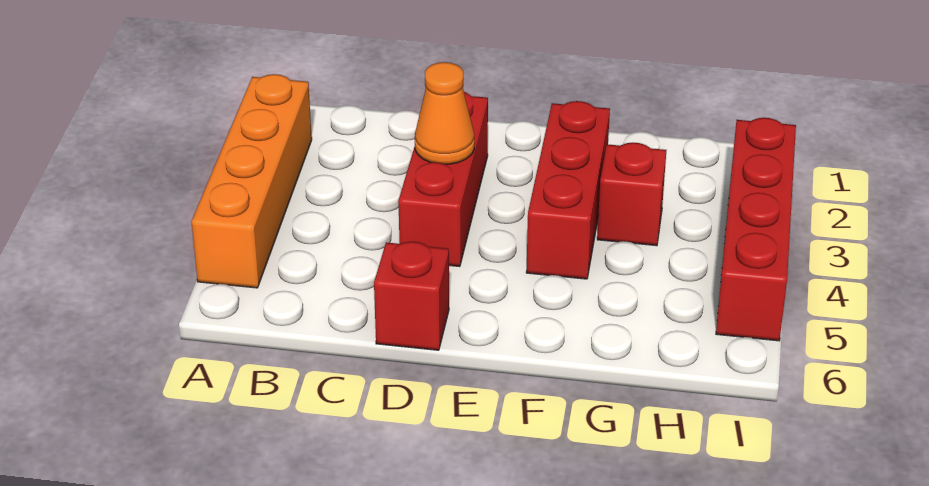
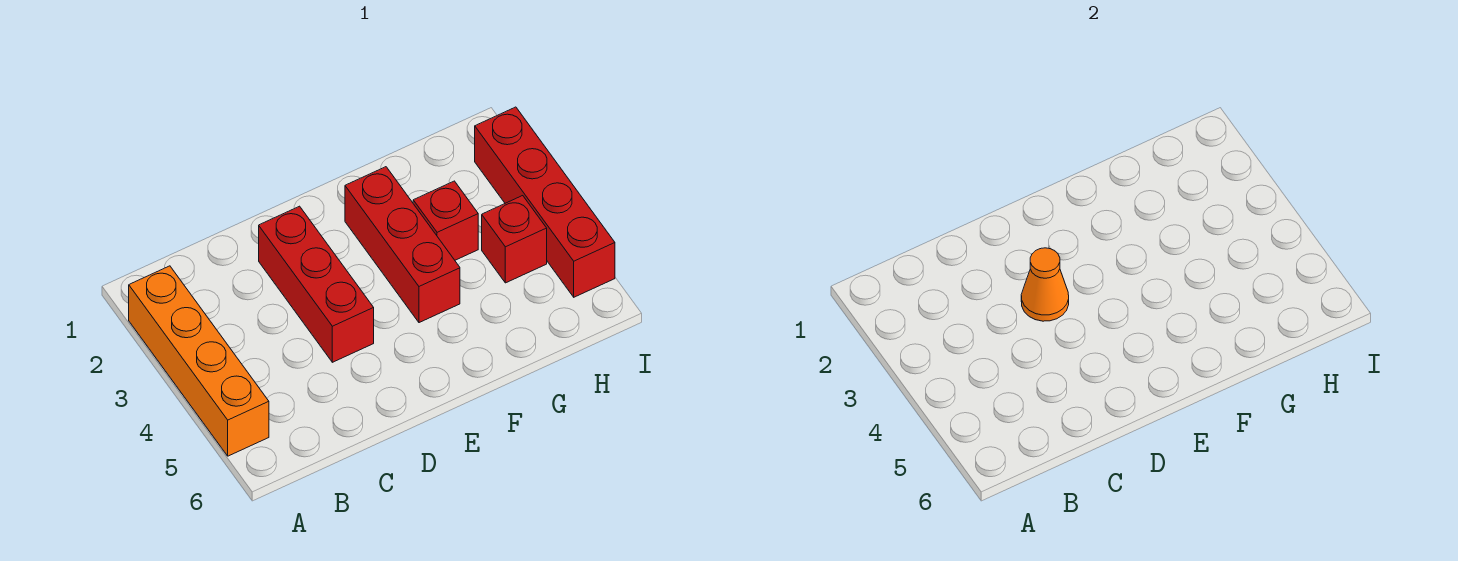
red brick D6 level 1 -> red brick H4 level 1

